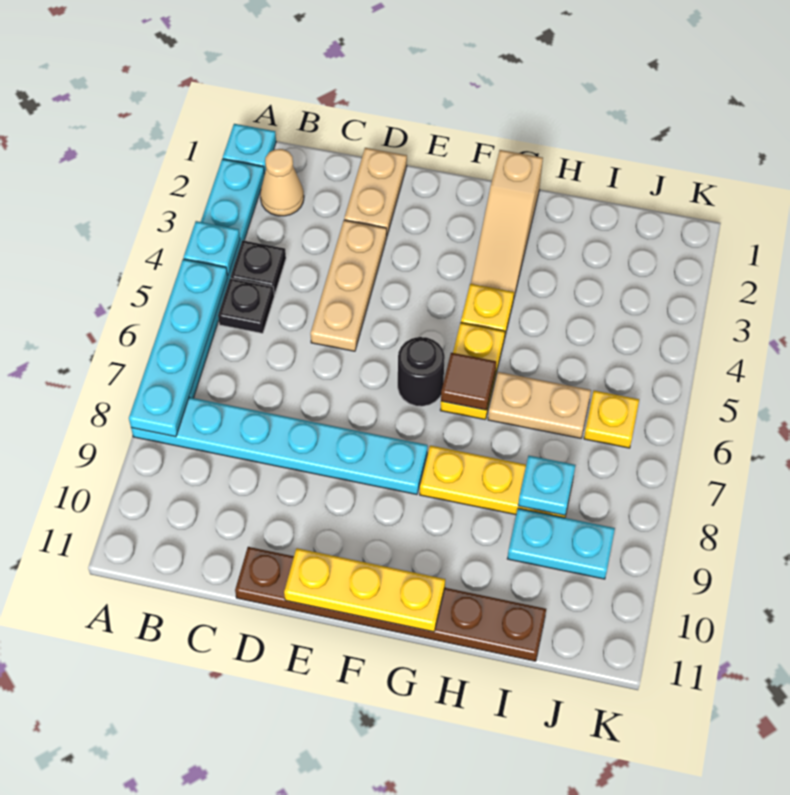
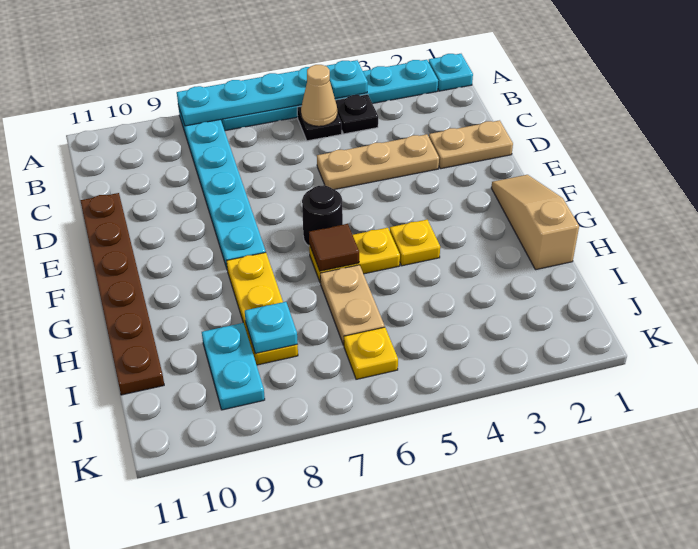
tan cone B2 level 1 -> tan cone B5 level 2
yellow plate E11:G11 level 2 -> none
tan slope G1:G3 level 1 top 1 -> tan slope F1:H1 level 1 top H

